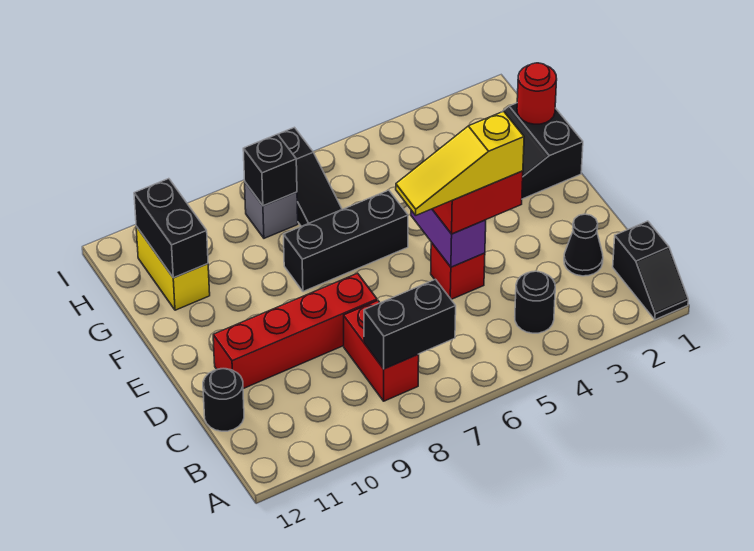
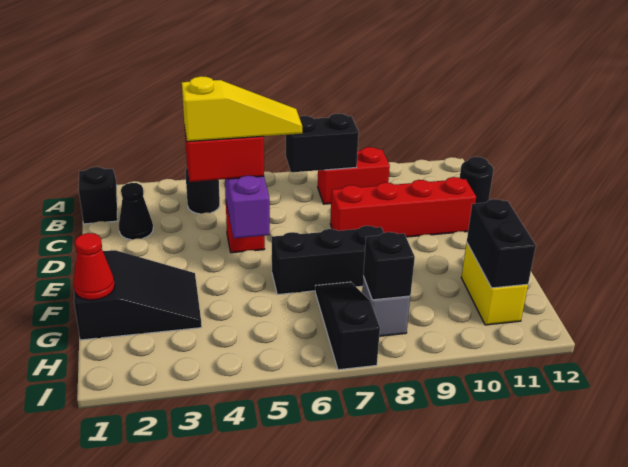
red brick B8:C8 level 1 -> red brick B8:B9 level 1
red round brick G1 level 2 -> red cone G1 level 2

